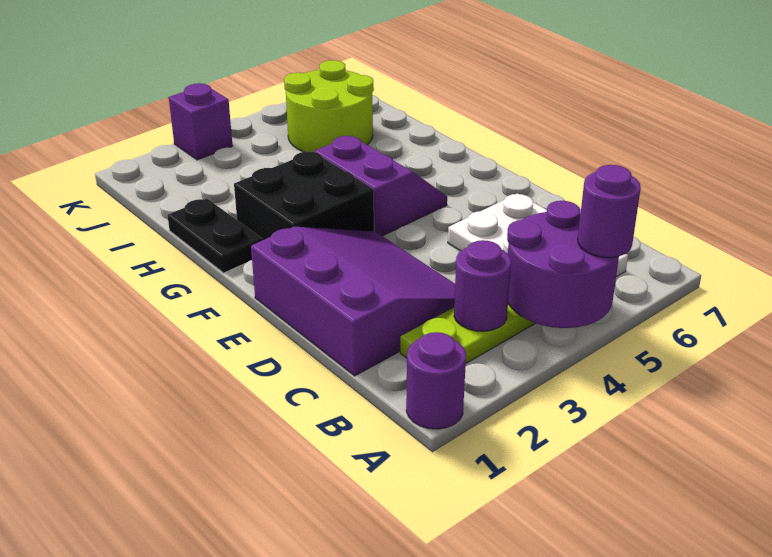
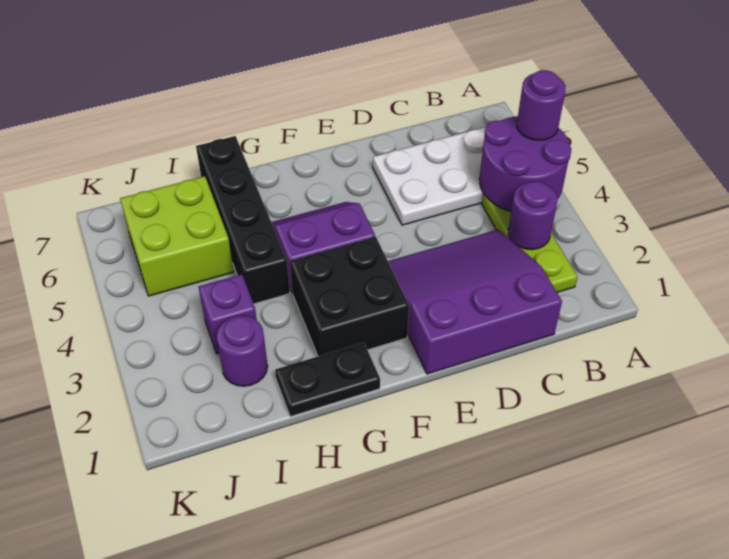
purple round brick A1 level 1 -> purple round brick I2 level 1
none -> black brick H4:H7 level 1
lime round brick I5:J6 level 1 -> lime brick I5:J6 level 1
purple brick K3 level 1 -> purple brick I3 level 1

